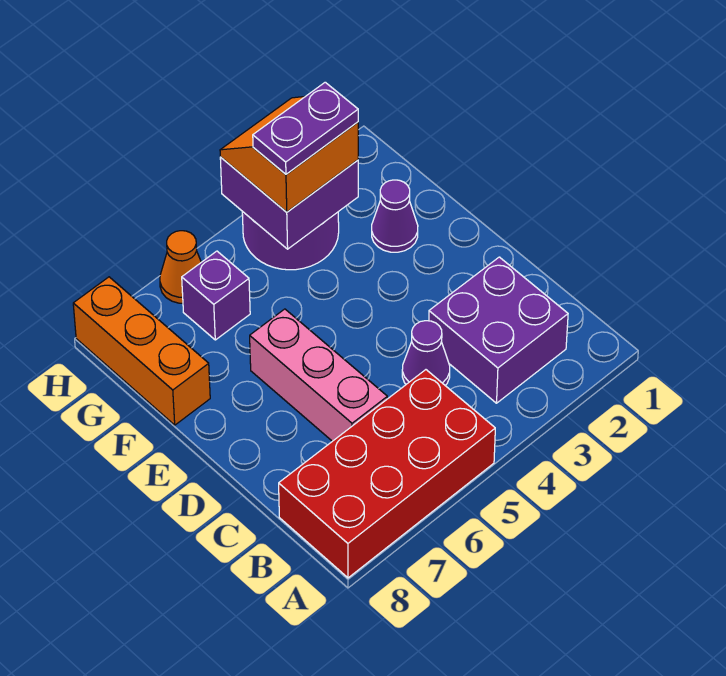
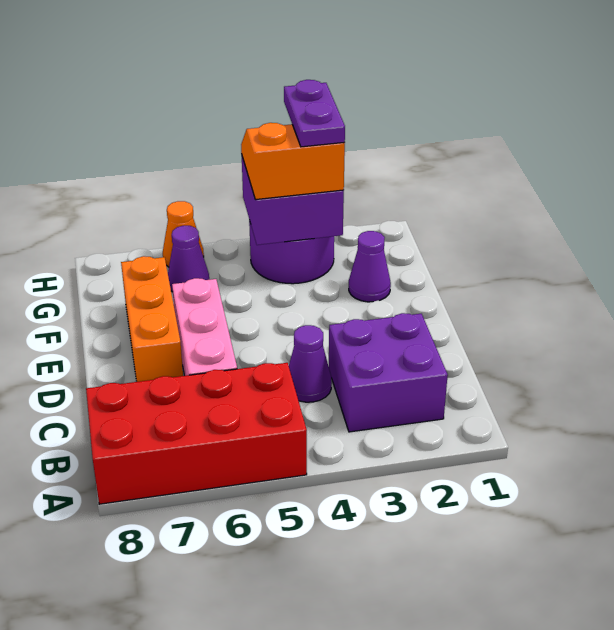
orange brick F8:H8 level 1 -> orange brick D7:F7 level 1
purple plate G3:G4 level 4 -> purple plate G3:H3 level 4
purple brick G6 level 1 -> purple cone G6 level 1

